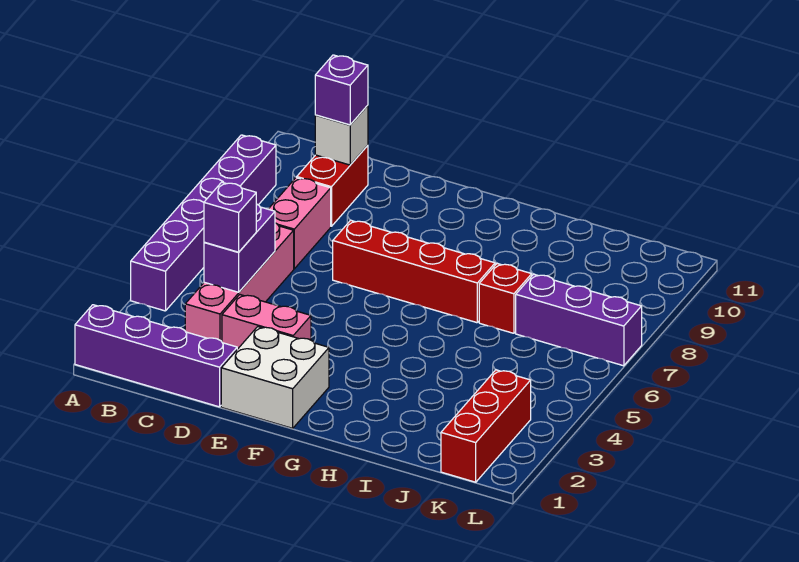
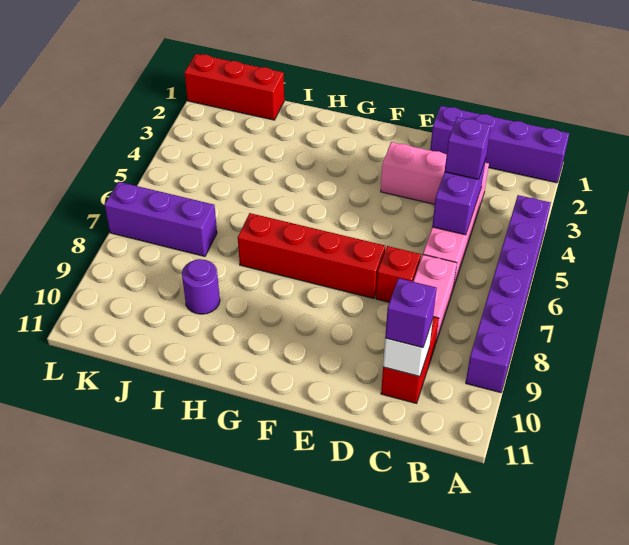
white brick E1:F2 level 1 -> none
red brick I7 level 1 -> red brick D7 level 1
none -> purple round brick I9 level 1
red brick K1:K3 level 1 -> red brick J1:L1 level 1

